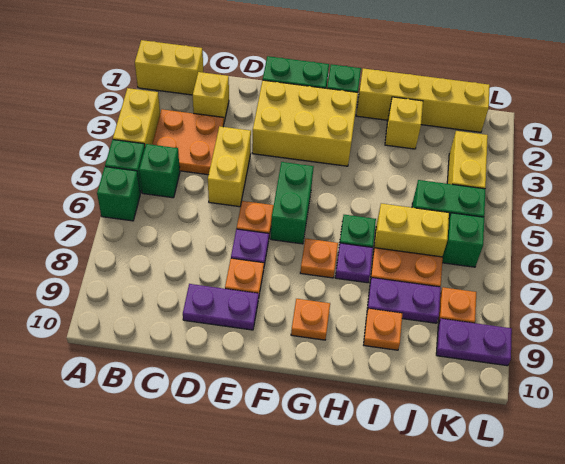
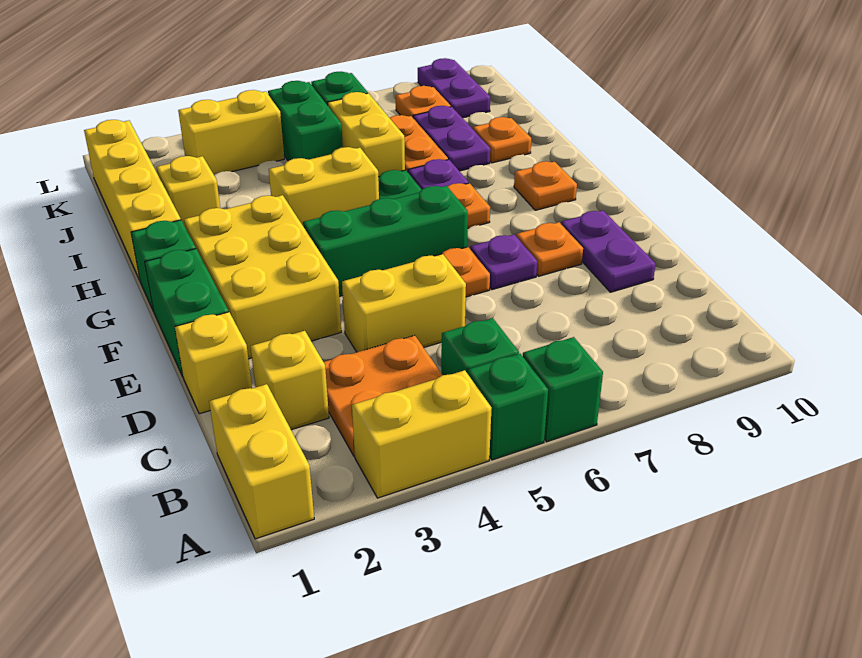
none -> yellow brick D1 level 1
green brick F5:F6 level 1 -> green brick F4:F6 level 1
none -> yellow brick H4:H5 level 1

